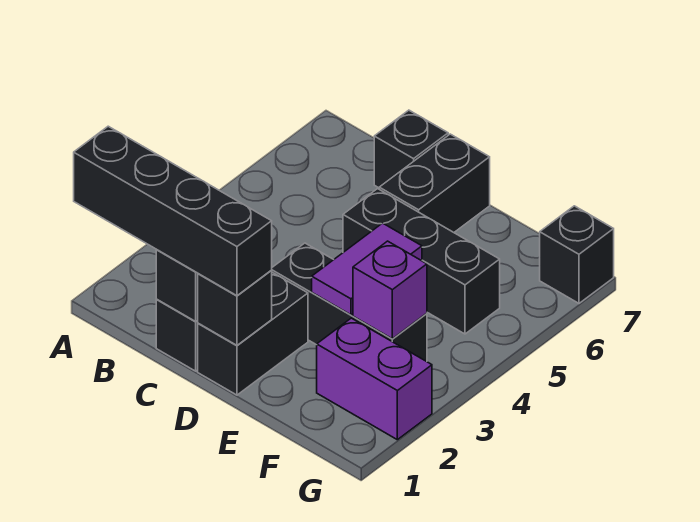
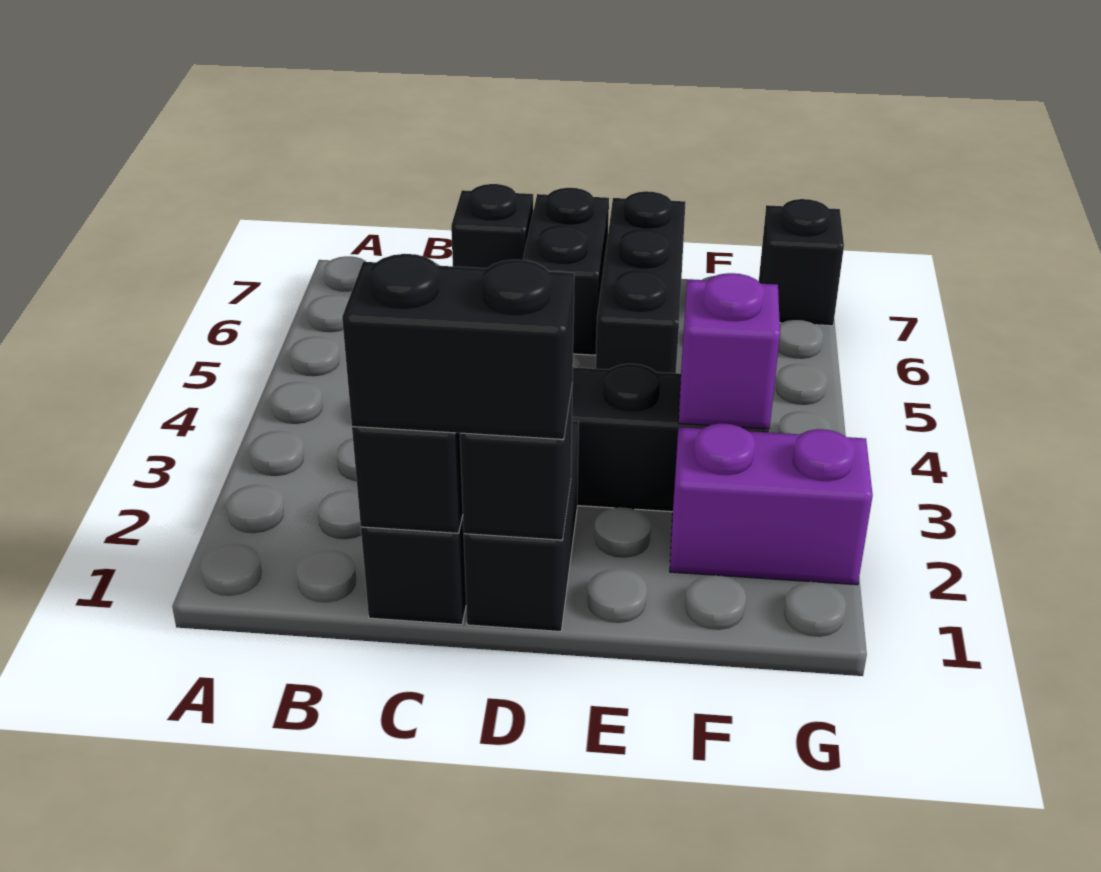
black brick A1:D1 level 3 -> black brick C1:D1 level 3
black brick D5:F5 level 1 -> black brick E5:E7 level 1
purple tile E3:E4 level 2 -> none

